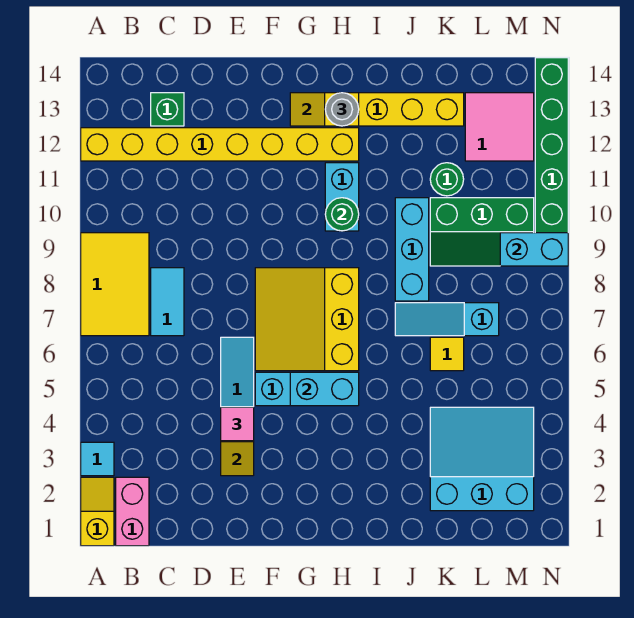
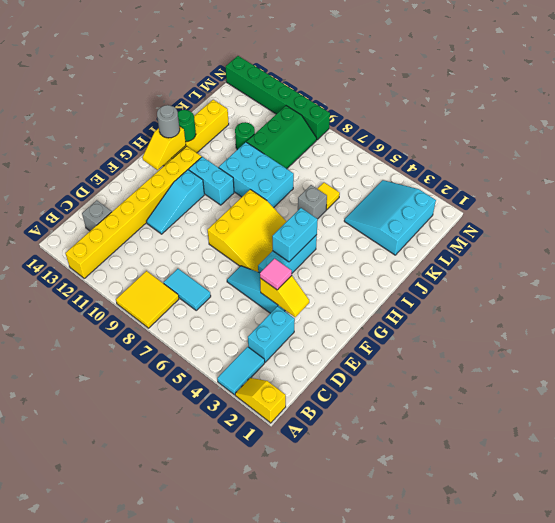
cyan tile A3 level 1 -> cyan tile A3:B3 level 1
yellow tile A7:B9 level 1 -> yellow tile A8:B9 level 1
pink brick B1:B2 level 1 -> none
green brick C13 level 1 -> grey brick C13 level 1
yellow slope F6:H8 level 1 top H -> yellow slope F6:H8 level 1 top 8
green round brick H10 level 2 -> green round brick I13 level 2
none -> grey brick J6 level 1
cyan slope J7:L7 level 1 top L -> cyan slope E11:G11 level 1 top G
cyan brick J8:J10 level 1 -> cyan brick I8:J10 level 1
pink tile L12:M13 level 1 -> none
cyan brick M9:N9 level 2 -> cyan brick C3:D3 level 1

